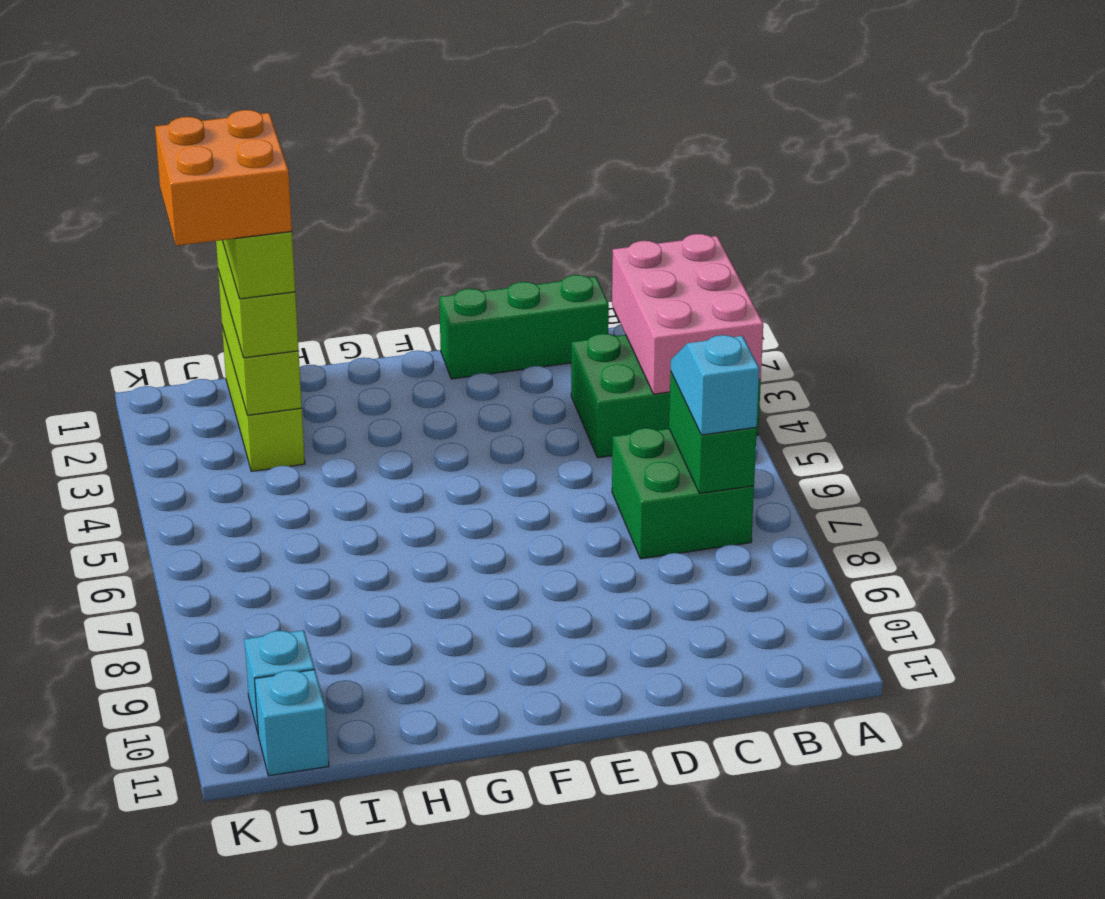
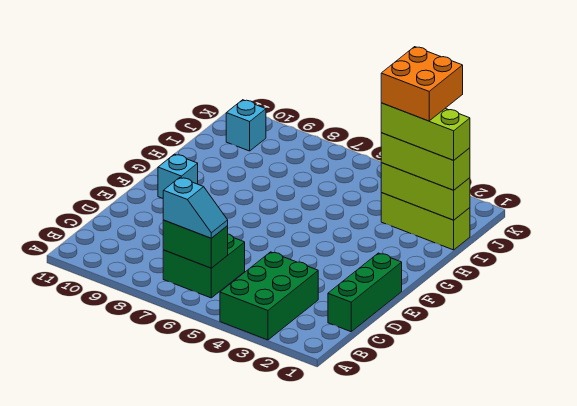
pink brick A2:B4 level 2 -> none
cyan brick J11 level 1 -> cyan brick F10 level 1

